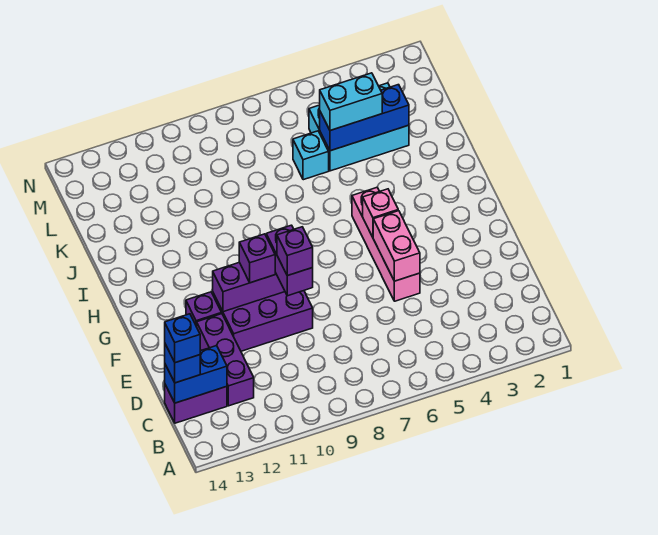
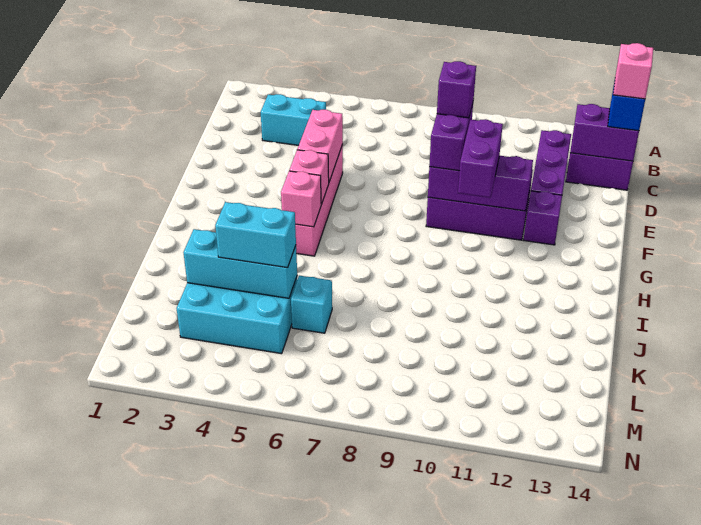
none -> cyan brick C3:C4 level 1
blue brick C13:C14 level 2 -> purple brick C13:C14 level 2
blue brick C14 level 4 -> pink brick C14 level 4
purple brick F10 level 3 -> purple brick F10:G10 level 3
none -> pink brick H5 level 2
blue brick K3:K5 level 2 -> cyan brick K3:K5 level 2

